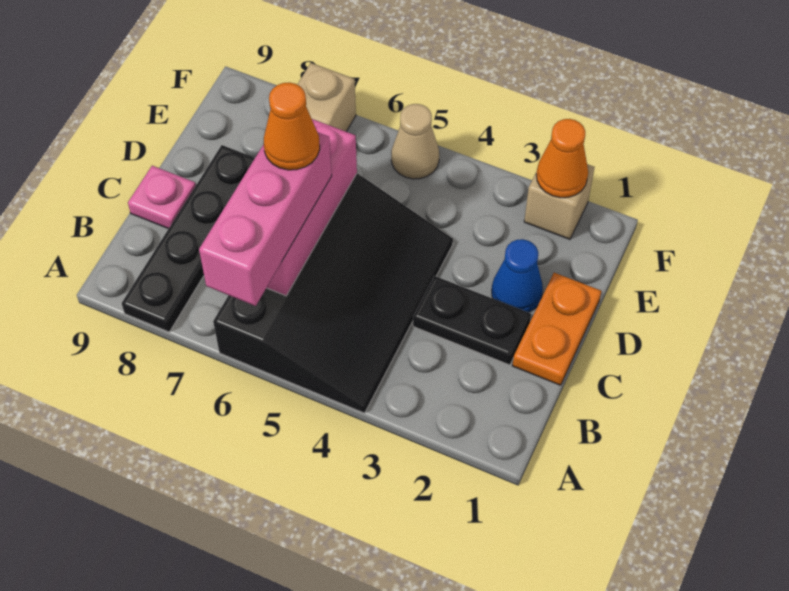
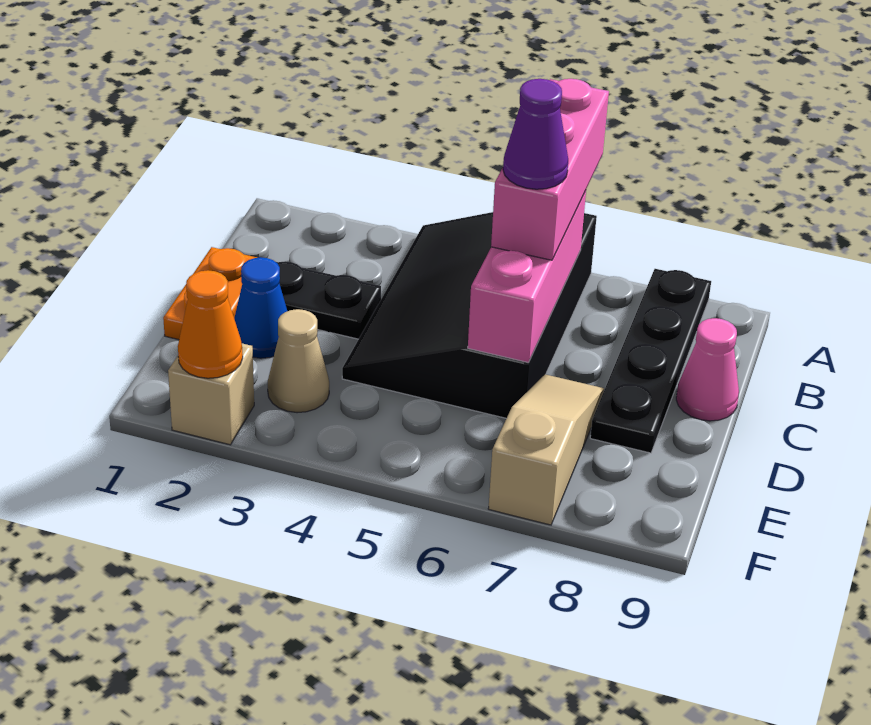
orange cone C6 level 4 -> purple cone C6 level 4
pink plate C9 level 1 -> pink cone C9 level 1
tan cone F5 level 1 -> tan cone E3 level 1

